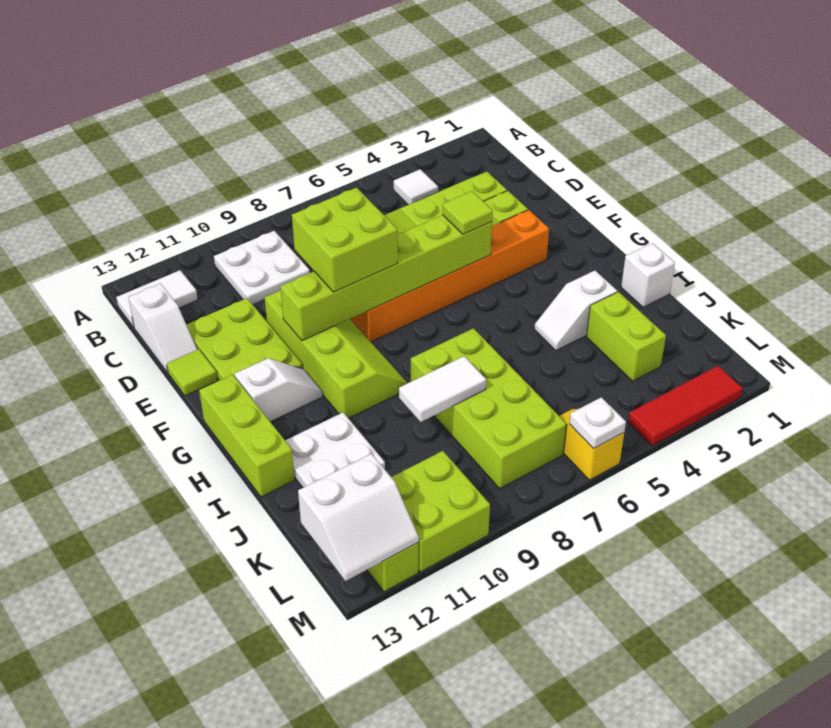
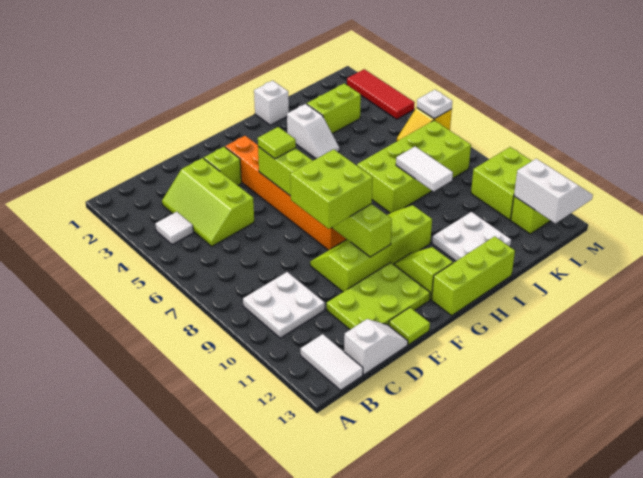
white slope G11:G12 level 1 top 12 -> lime slope G11:G12 level 1 top 12

